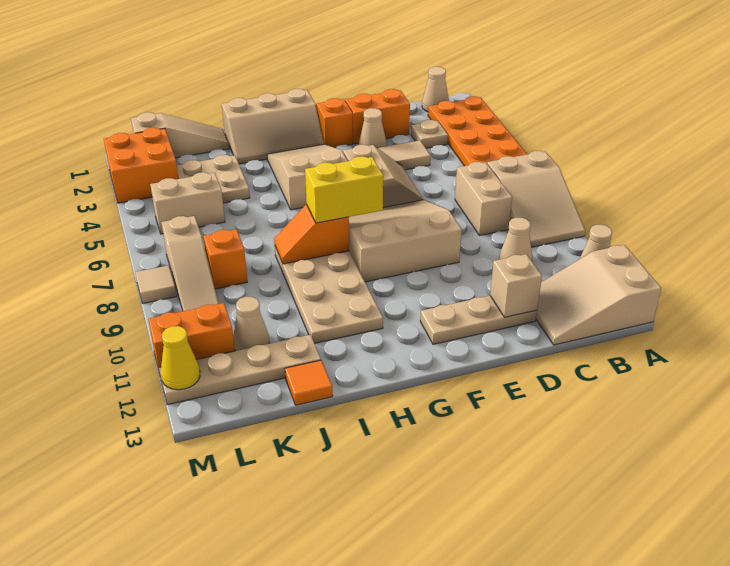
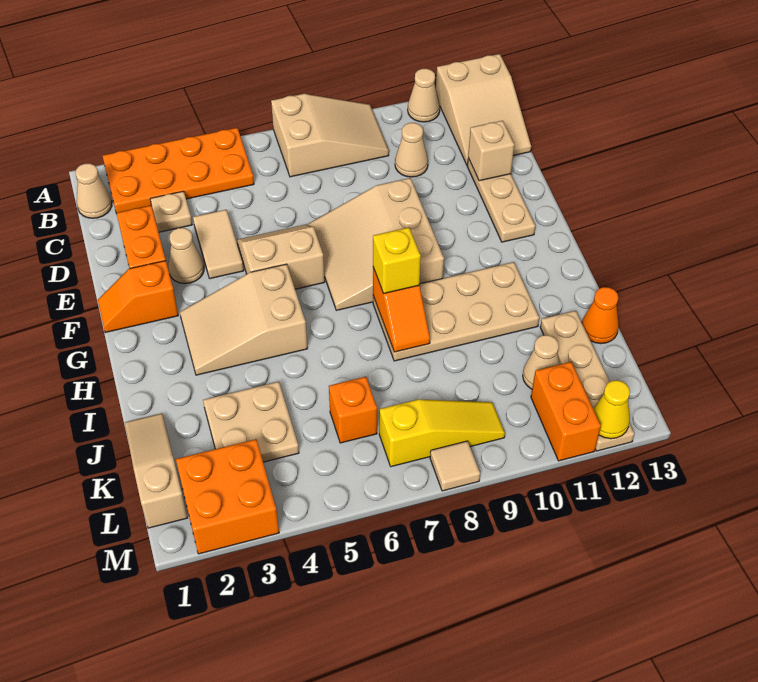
tan brick C7:C8 level 1 -> none
tan slope G1:I2 level 1 top 1 -> none
yellow brick G8:H8 level 3 -> yellow brick H8 level 3
orange tile J13 level 1 -> orange cone J13 level 1
tan brick K5:L5 level 1 -> none
orange brick K8 level 1 -> orange brick K6 level 1
tan slope L7:L9 level 1 top 7 -> yellow slope L7:L9 level 1 top 7

